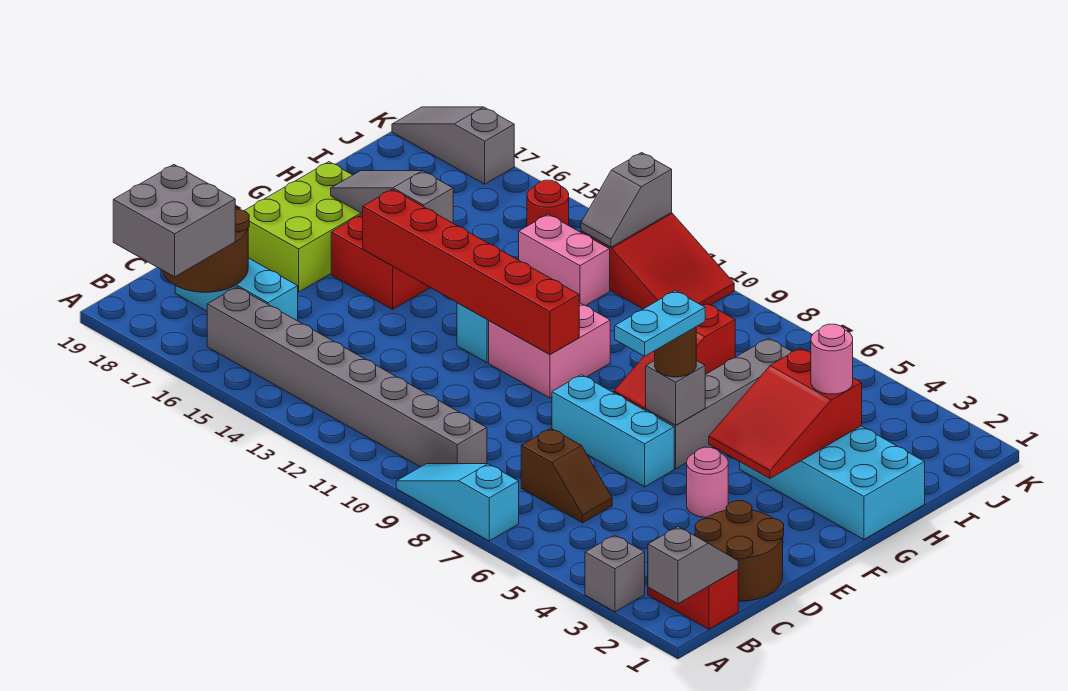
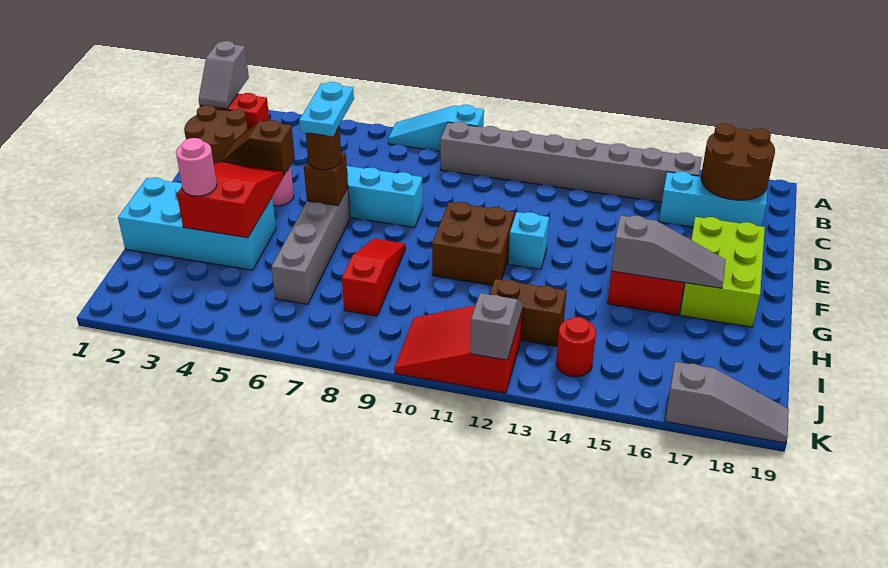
grey brick A3 level 1 -> none
cyan slope A7:A9 level 1 top 7 -> cyan slope A7:A9 level 1 top 9
grey brick A17:B18 level 3 -> none
brown slope C6:C7 level 1 top 7 -> brown slope E3:E4 level 2 top 4
grey brick F6 level 2 -> brown brick F6 level 2
pink brick F10:G11 level 1 -> brown brick F10:G11 level 1
red brick F10:F15 level 2 -> none
pink brick I12:I13 level 1 -> brown brick I12:I13 level 1

